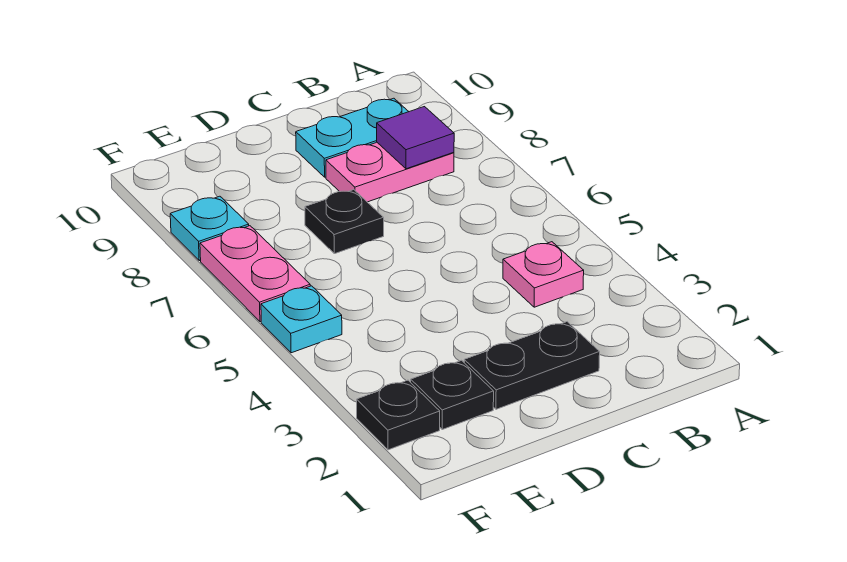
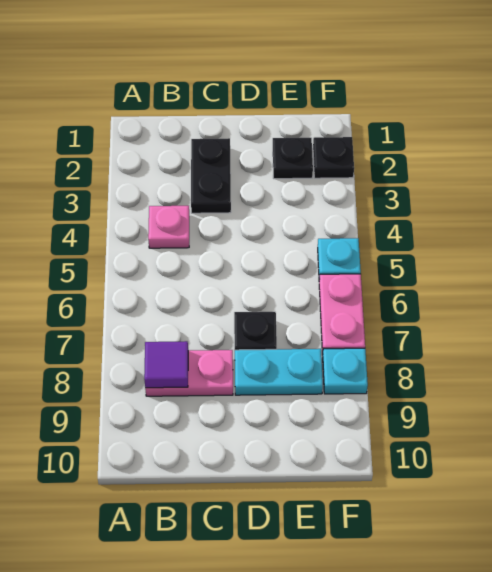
cyan plate B9:C9 level 1 -> cyan plate D8:E8 level 1
black plate C2:D2 level 1 -> black plate C2:C3 level 1

